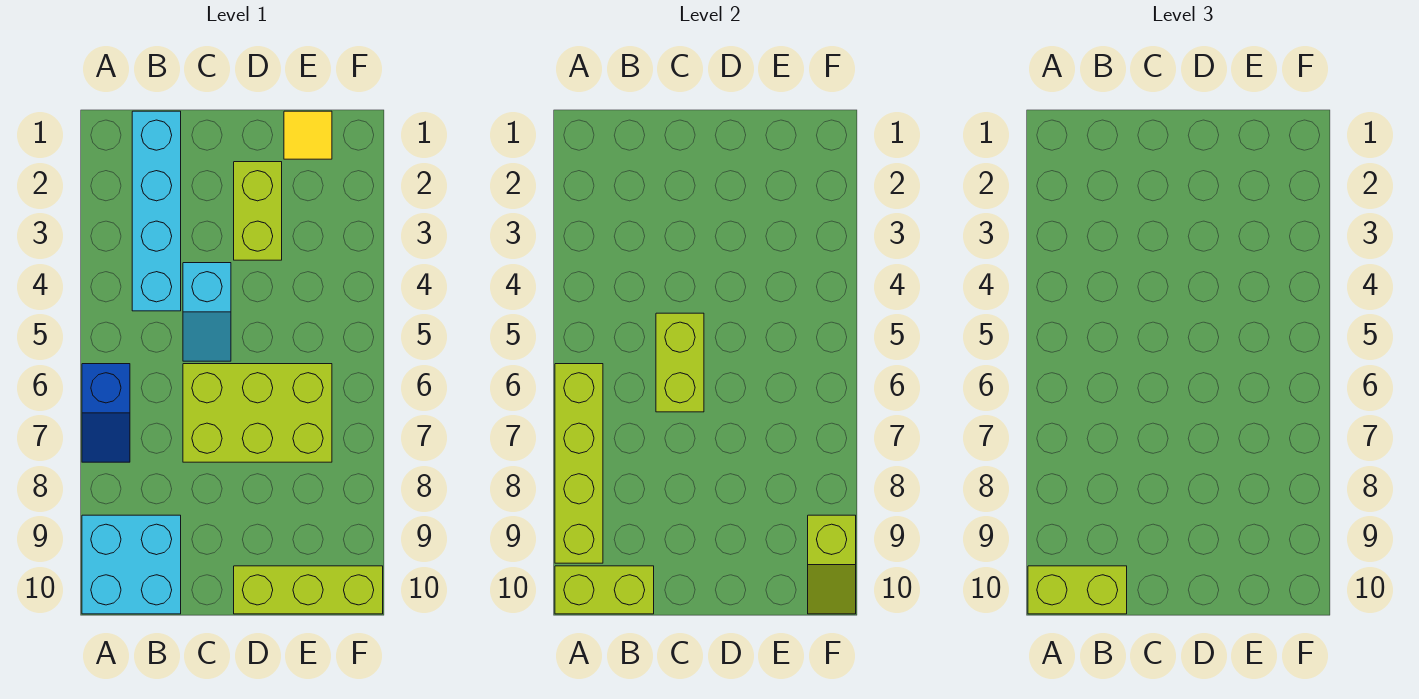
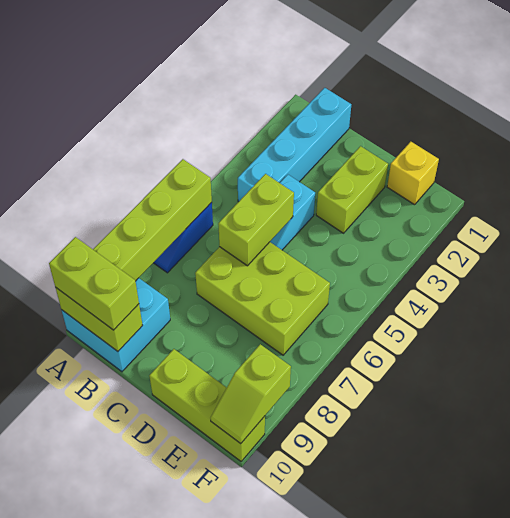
yellow tile E1 level 1 -> yellow brick E1 level 1

